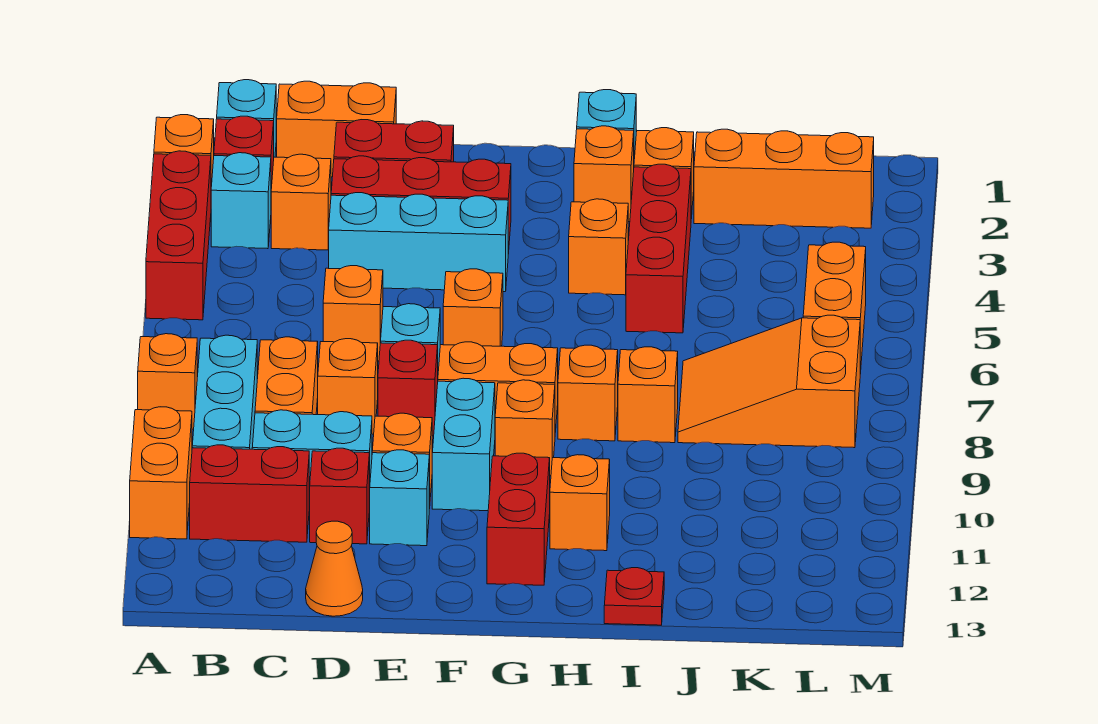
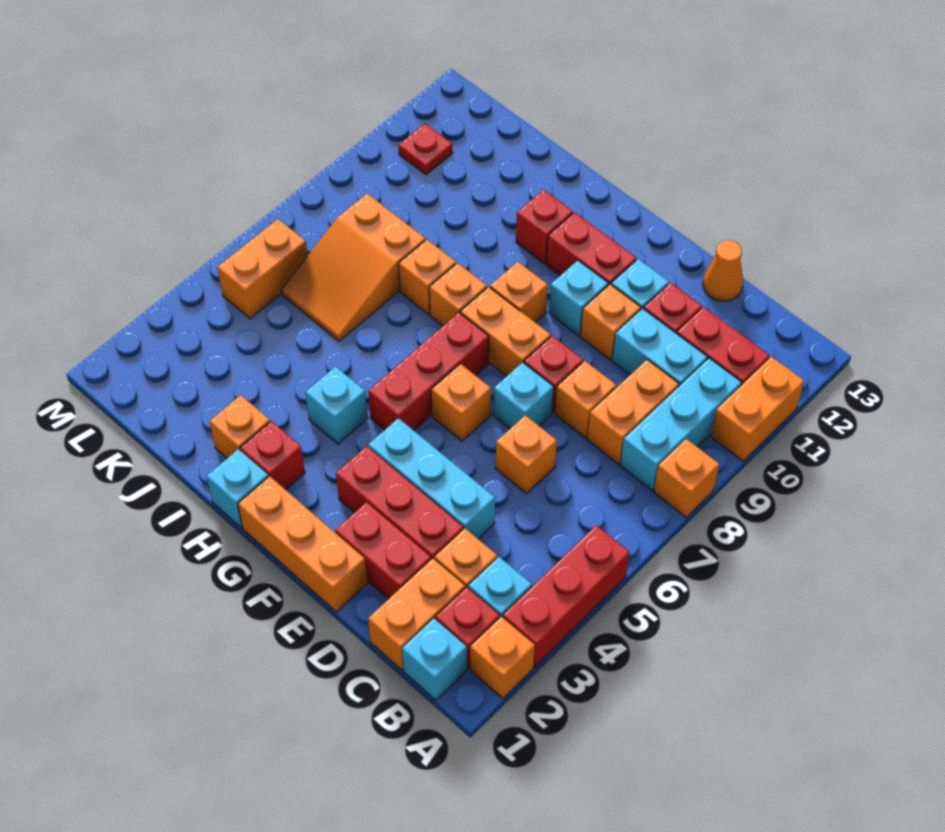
orange brick C1:D1 level 1 -> orange brick C1:C2 level 1
cyan brick F9:F10 level 1 -> cyan brick F10 level 1
red brick G11:G12 level 1 -> red brick F11:G11 level 1
orange brick H2 level 1 -> red brick H2 level 1
orange brick H4 level 1 -> cyan brick H4 level 1
orange brick H11 level 1 -> red brick H11 level 1
red brick I3:I5 level 1 -> red brick G5:G7 level 1
red plate I13 level 1 -> red plate L11 level 1
orange brick J2:L2 level 1 -> orange brick E1:G1 level 1
orange slope J7:L8 level 1 top L -> orange slope J6:K8 level 1 top 8

